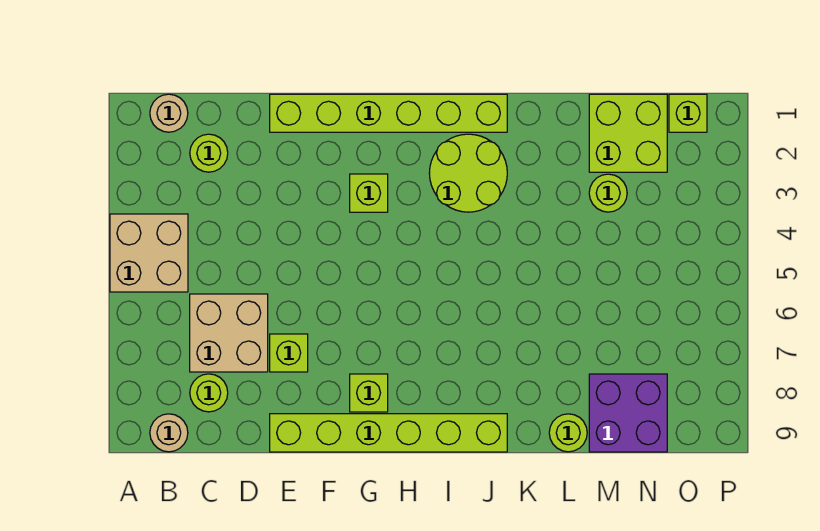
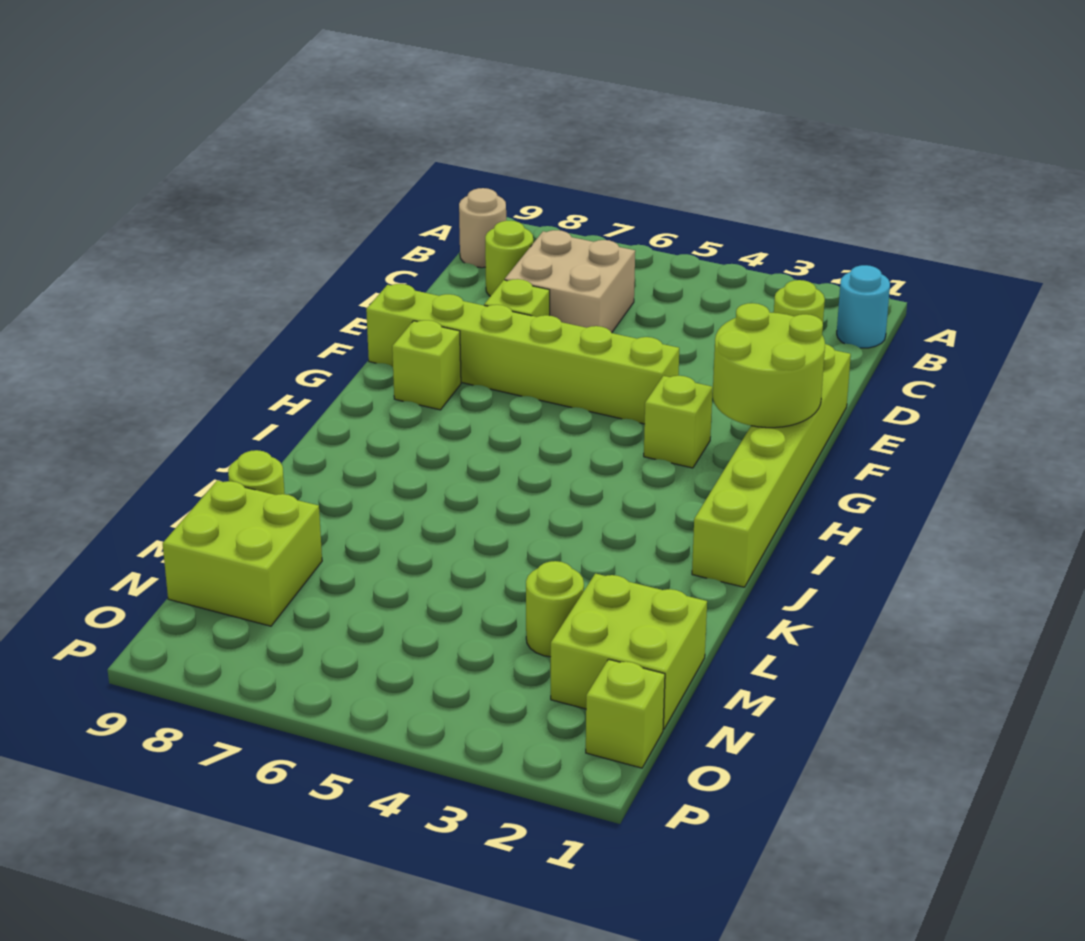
tan brick A4:B5 level 1 -> none
tan round brick B1 level 1 -> cyan round brick B1 level 1
lime brick E9:J9 level 1 -> lime brick F4:F9 level 1
lime round brick I2:J3 level 1 -> lime round brick F1:G2 level 2
purple brick M8:N9 level 1 -> lime brick M8:N9 level 1

